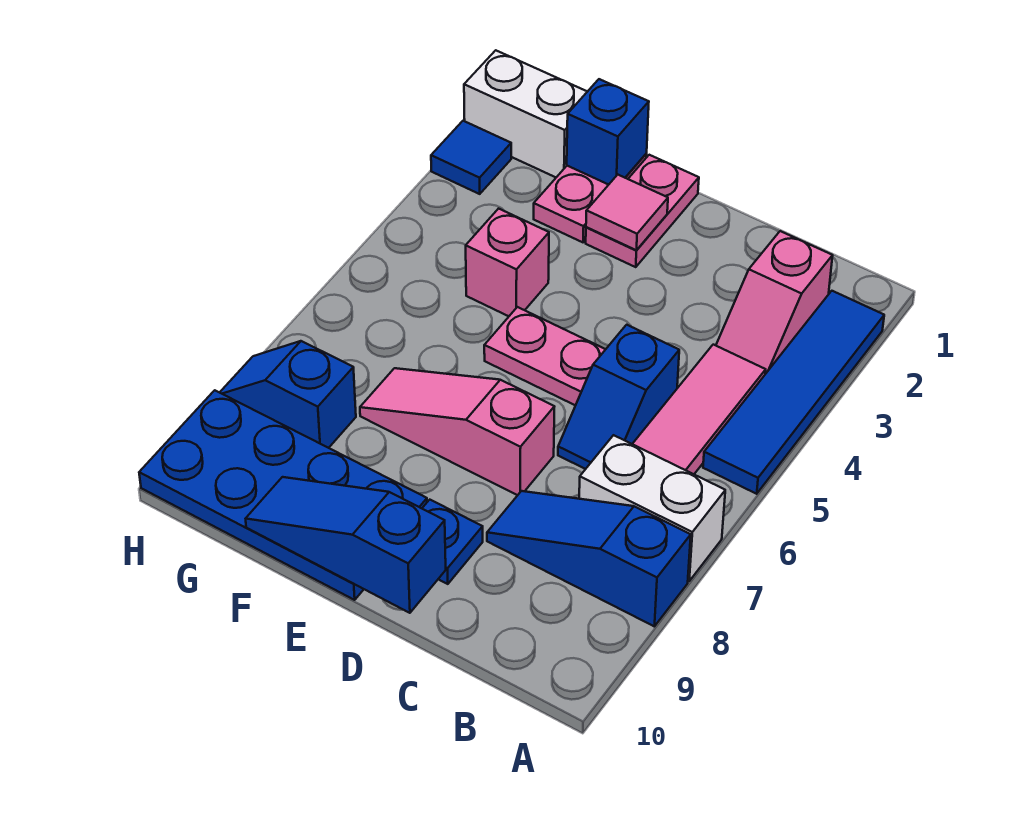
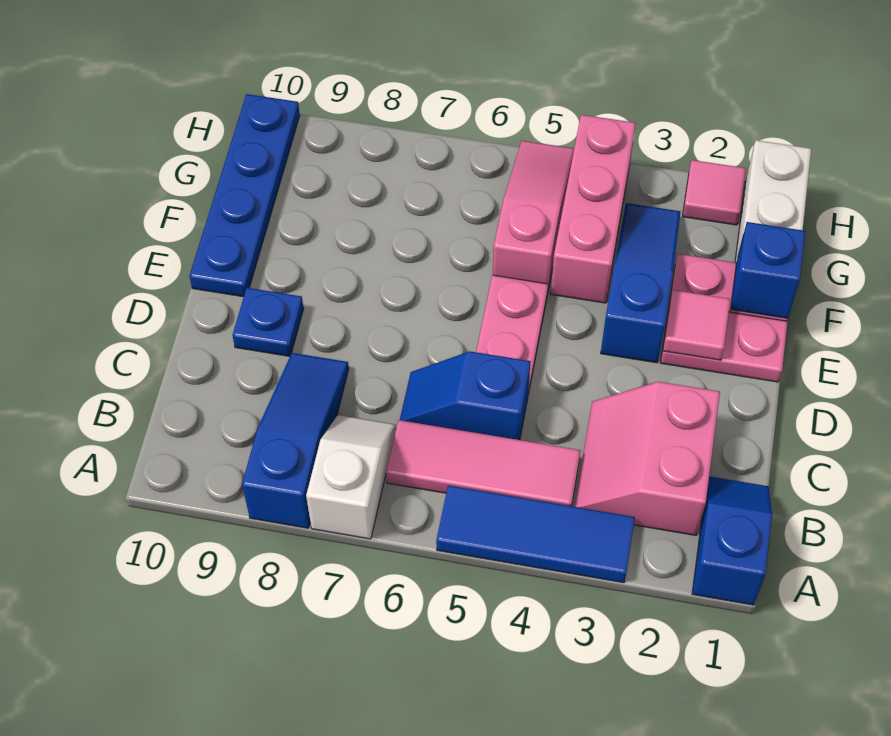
blue tile A2:A5 level 1 -> blue tile A3:A5 level 1
white brick A7:B7 level 1 -> white slope A7:B7 level 1 top A
pink slope B2:B3 level 1 top 2 -> pink slope B2:C3 level 1 top 2
pink slope D7:F7 level 1 top D -> pink slope F5:H5 level 1 top F
blue slope D10:F10 level 2 top D -> blue slope E3:G3 level 1 top E
blue plate E9:H10 level 1 -> blue plate E10:H10 level 1
pink brick F4 level 1 -> pink brick F4:H4 level 1
blue slope G8:H8 level 1 top G -> blue slope A1:B1 level 1 top A
blue tile H2 level 1 -> pink tile H2 level 1

